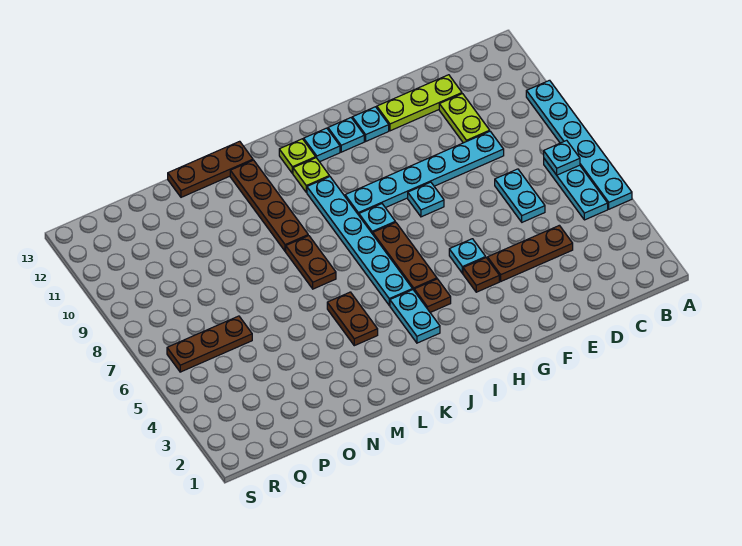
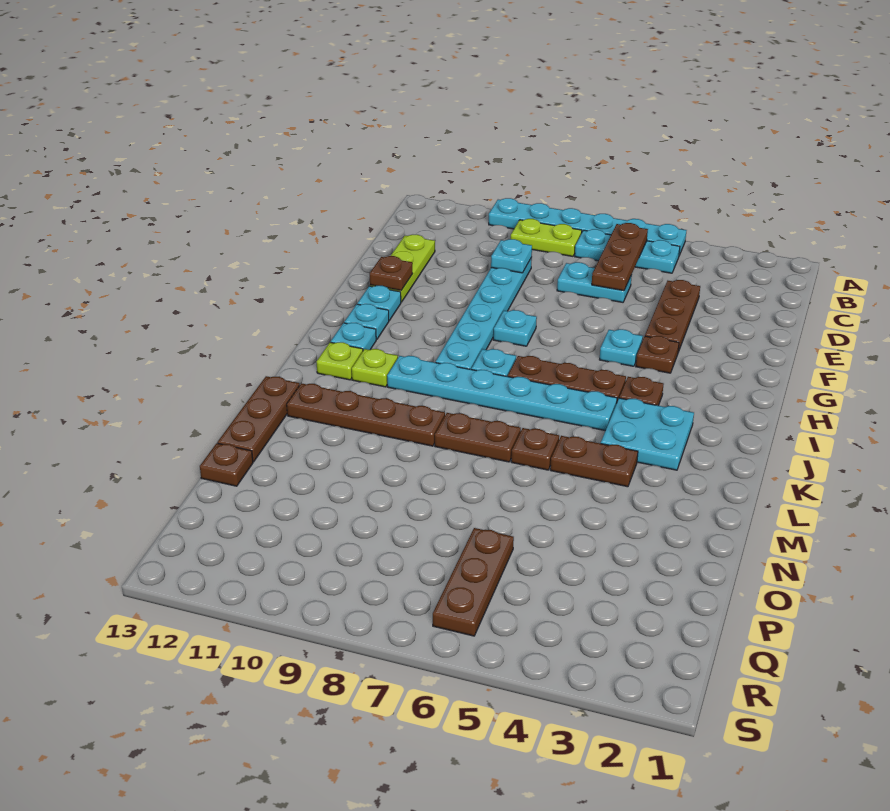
none -> brown plate B6:D6 level 2
cyan plate B7 level 2 -> cyan plate D9 level 2
lime plate D10:D11 level 1 -> lime plate B8:B9 level 1
none -> brown plate F12 level 2
cyan plate J3:J4 level 1 -> cyan plate J3:K4 level 1
none -> brown plate L6 level 1
none -> brown plate O13 level 1

